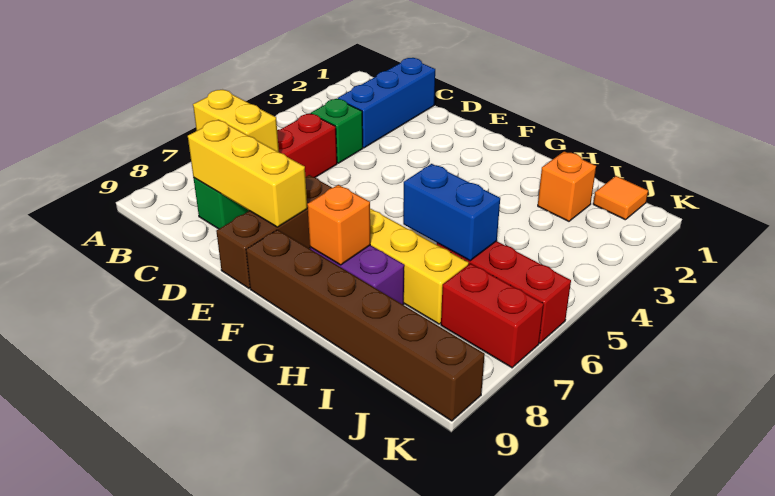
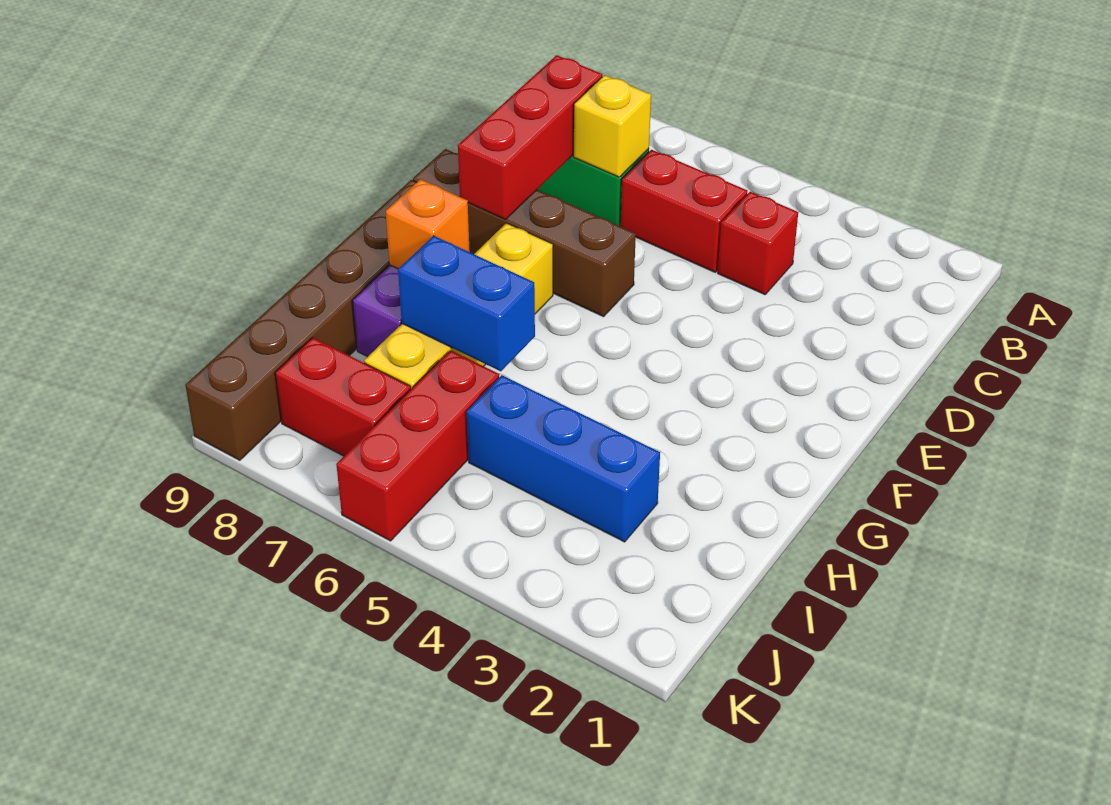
yellow brick B7:C7 level 2 -> yellow brick C7 level 2
blue brick C1:C3 level 1 -> blue brick I3:I5 level 1
green brick C4 level 1 -> red brick C4 level 1
yellow brick C8:E8 level 2 -> red brick C8:E8 level 2
brown brick E7:E9 level 1 -> brown brick E6:E9 level 1
blue brick H6:I6 level 2 -> blue brick H6:H7 level 2
orange brick I2 level 1 -> none
orange tile J1 level 1 -> none
red brick J7:K7 level 1 -> red brick J7:J8 level 1

